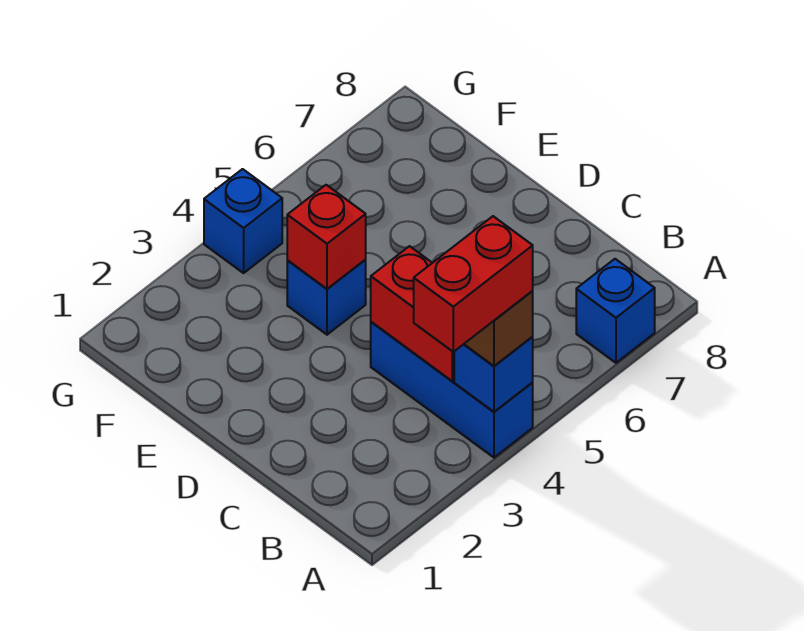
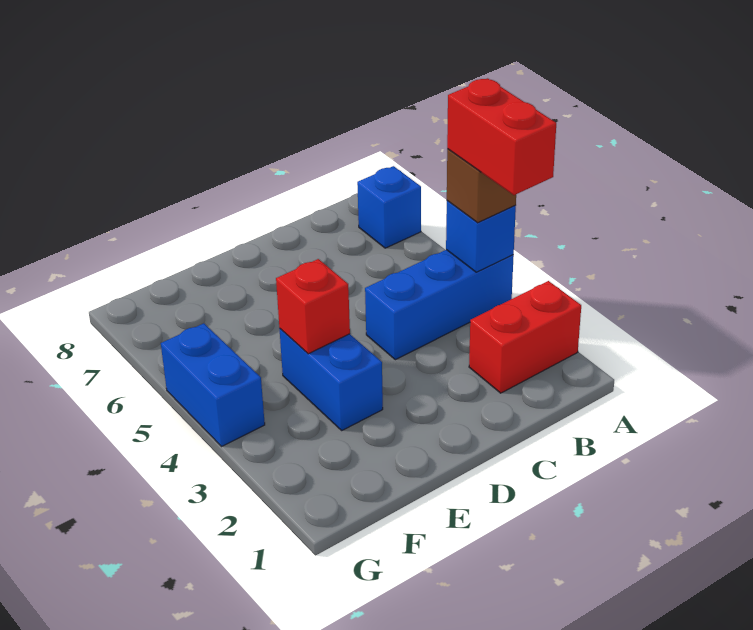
red brick B4:C4 level 2 -> red brick A2:B2 level 1
blue brick E4 level 1 -> blue brick E3:E4 level 1
blue brick G4 level 1 -> blue brick G4:G5 level 1

